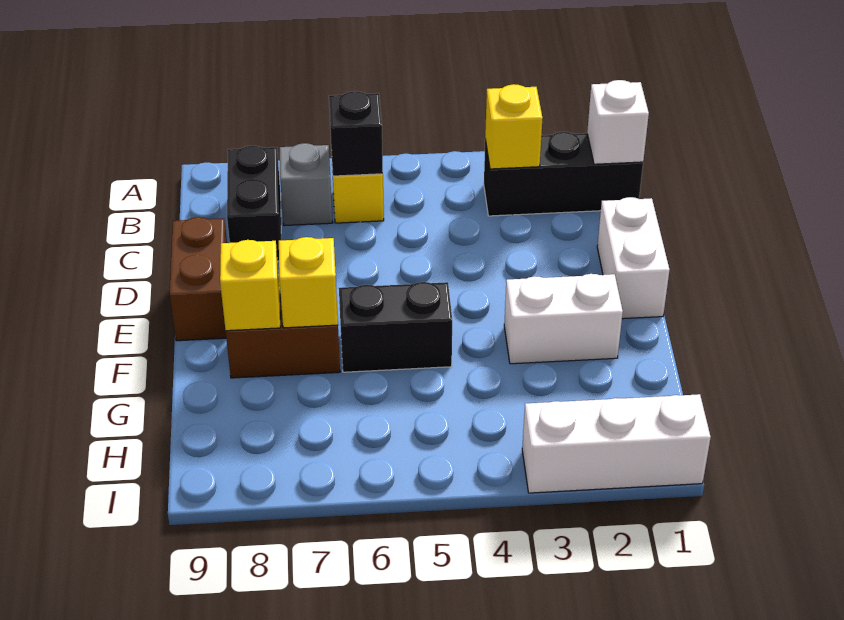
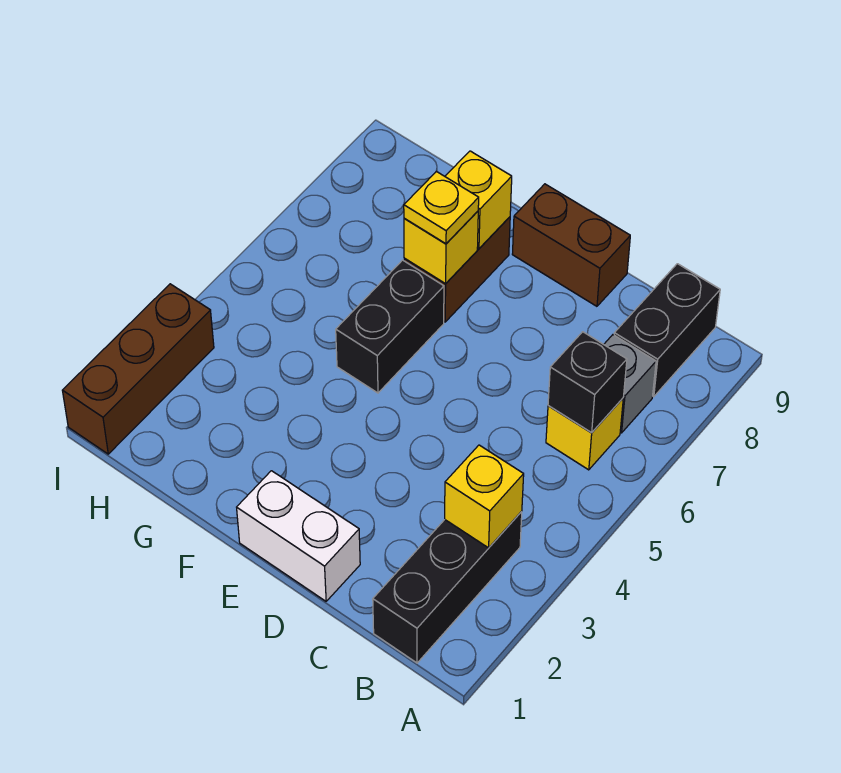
white brick B1 level 2 -> none
black brick B8:C8 level 1 -> black brick B8:B9 level 1
white brick F2:F3 level 1 -> none
none -> yellow plate F7 level 3
white brick I1:I3 level 1 -> brown brick I1:I3 level 1

